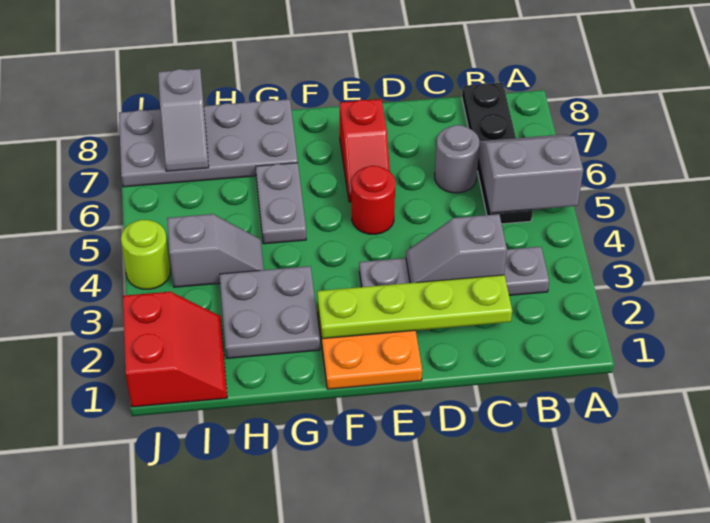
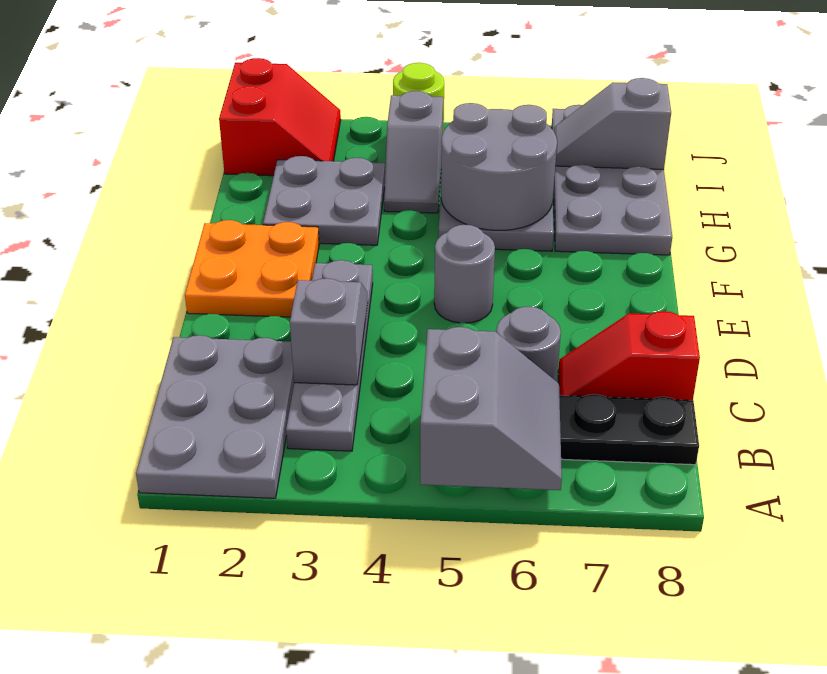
none -> grey plate A1:C2 level 1
lime plate C2:F2 level 2 -> none
red round brick E5 level 1 -> grey round brick E5 level 1
red slope E6:E7 level 1 top 7 -> red slope C7:C8 level 1 top 8
none -> grey round brick G5:H6 level 2
red slope I1:J2 level 1 top J -> red slope I1:J2 level 1 top 1

